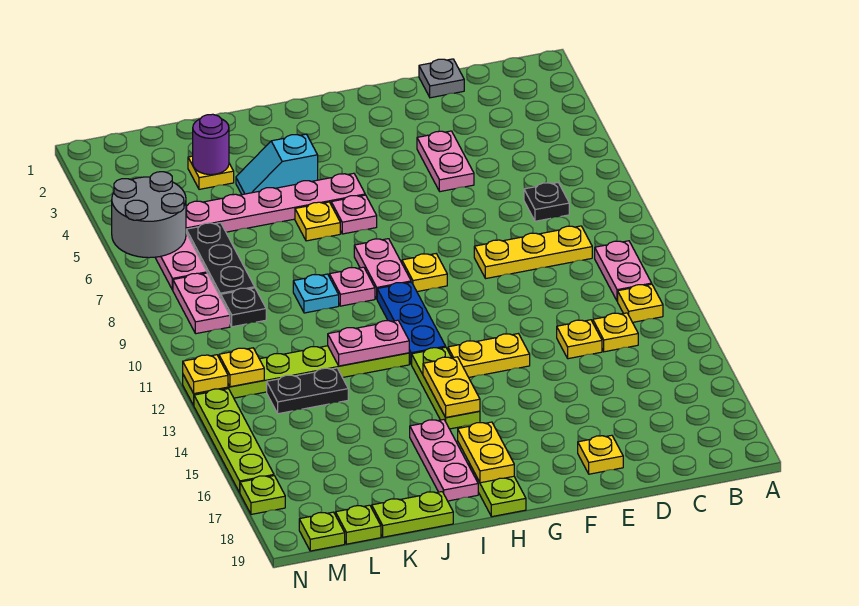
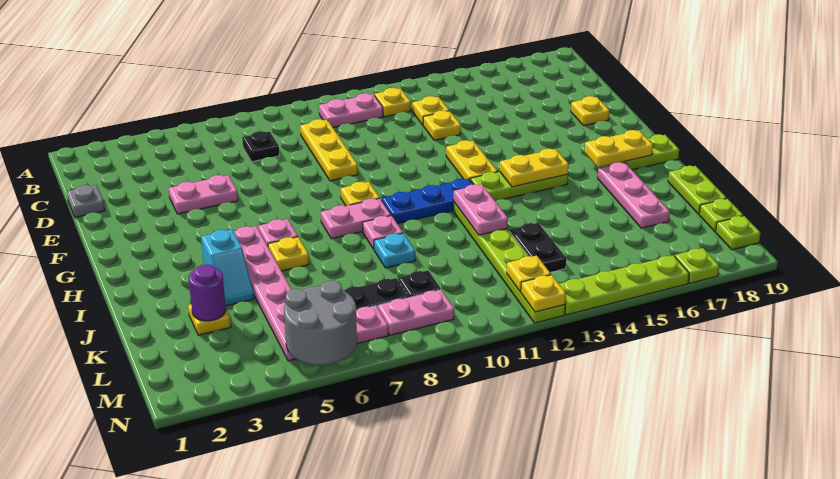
pink plate I16:I18 level 1 -> pink plate I17:K17 level 1

